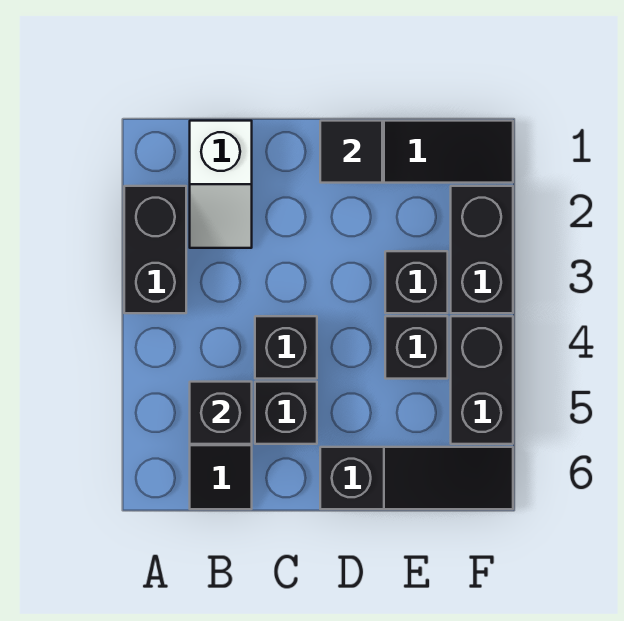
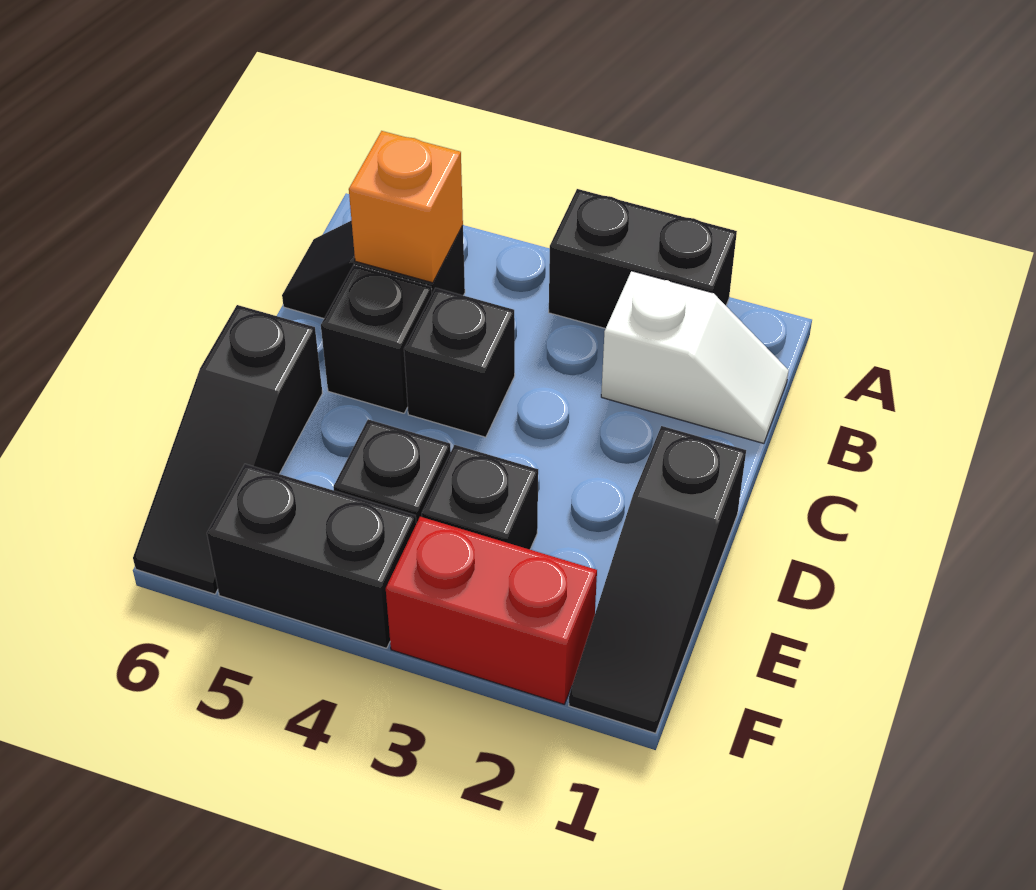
white slope B1:B2 level 1 top 1 -> white slope B1:B2 level 1 top 2
black brick B5 level 2 -> orange brick B5 level 2
black tile D1 level 2 -> none
black brick F2:F3 level 1 -> red brick F2:F3 level 1

